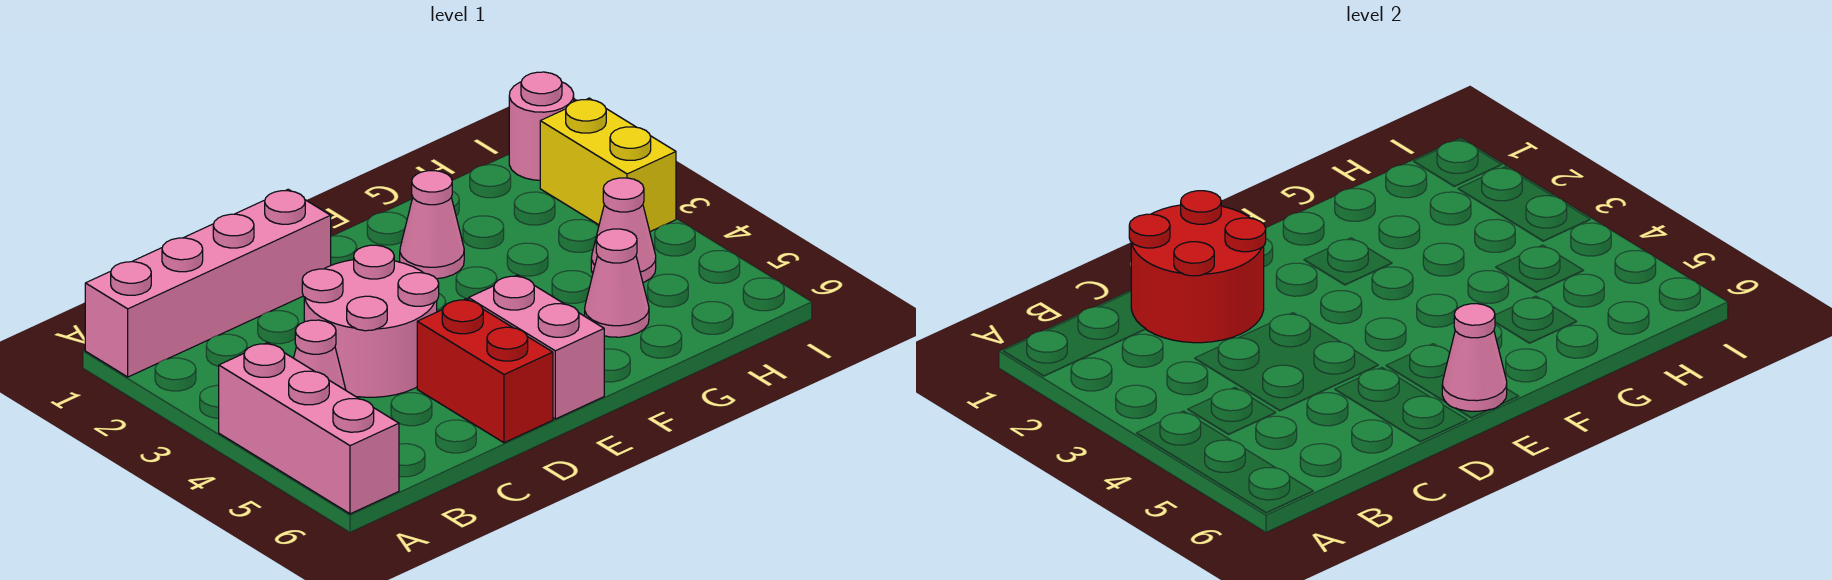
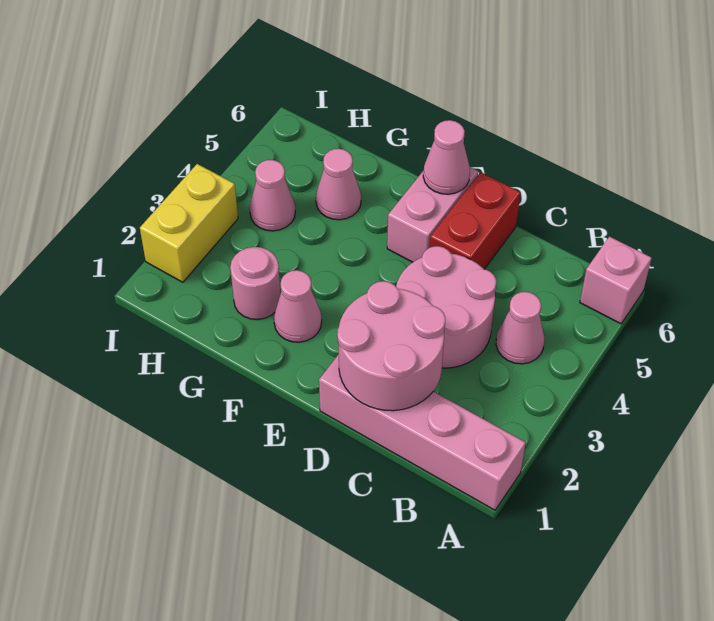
pink brick A4:A6 level 1 -> pink brick A6 level 1
red round brick C1:D2 level 2 -> pink round brick C1:D2 level 2
pink round brick I1 level 1 -> pink round brick G2 level 1

